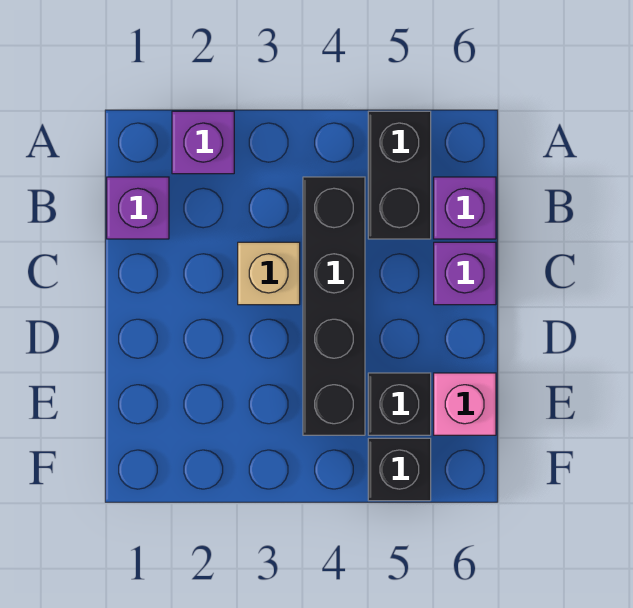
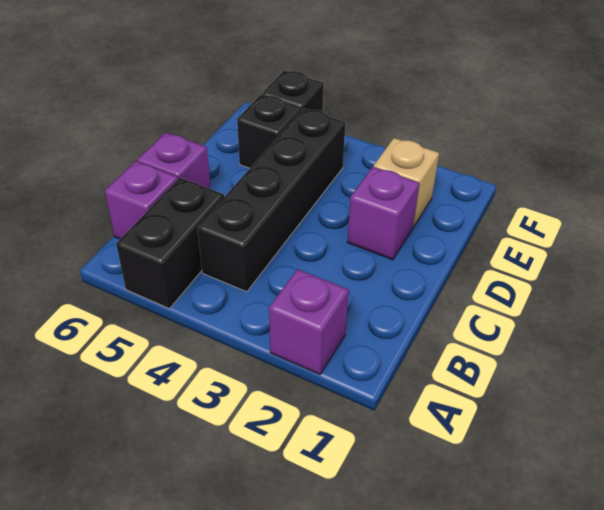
purple brick B1 level 1 -> purple brick D2 level 1
tan brick C3 level 1 -> tan brick E2 level 1
pink brick E6 level 1 -> none

